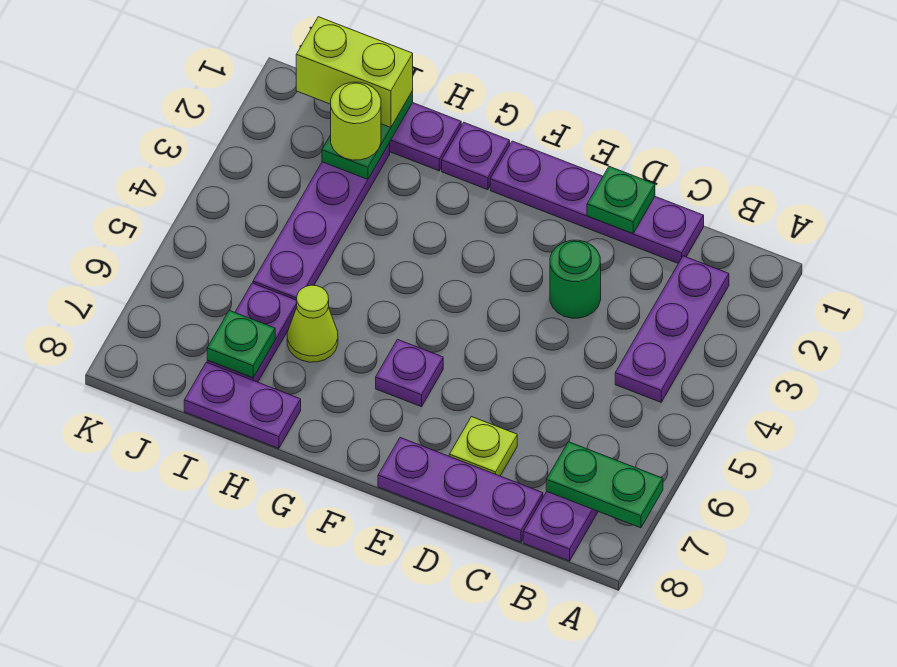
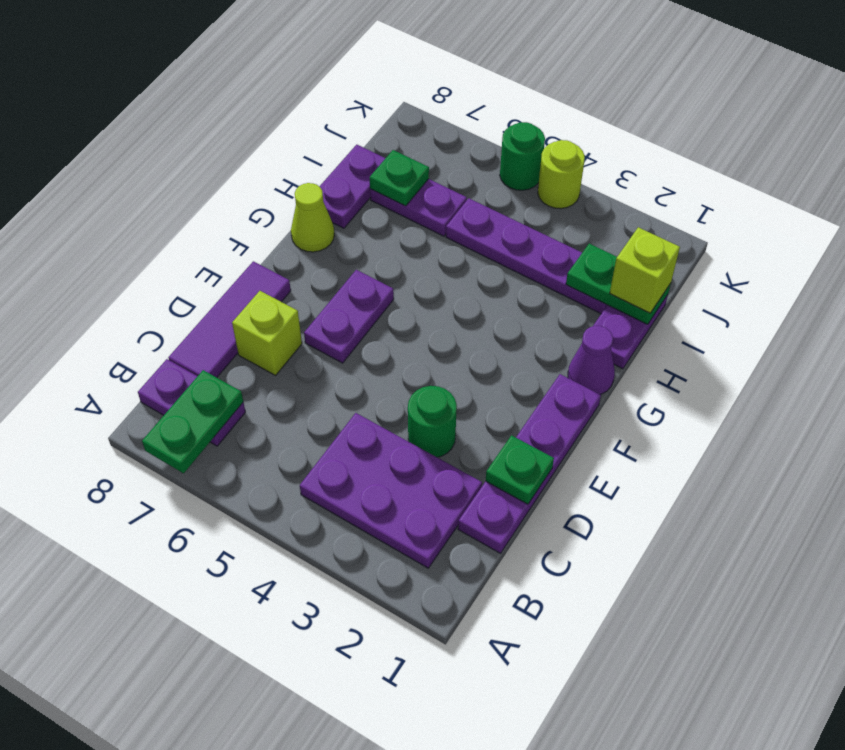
purple plate B2:B4 level 1 -> purple plate B2:C4 level 1
purple plate C8:E8 level 1 -> purple tile C8:E8 level 1
lime plate D7 level 1 -> lime brick D7 level 1
purple plate F6 level 1 -> purple plate E6:F6 level 1
purple plate G1 level 1 -> purple cone G1 level 1
lime cone H6 level 1 -> lime cone G8 level 1
lime brick I1:J1 level 3 -> lime brick I1 level 3
lime round brick I2 level 3 -> lime round brick K4 level 1
none -> green round brick K5 level 1

